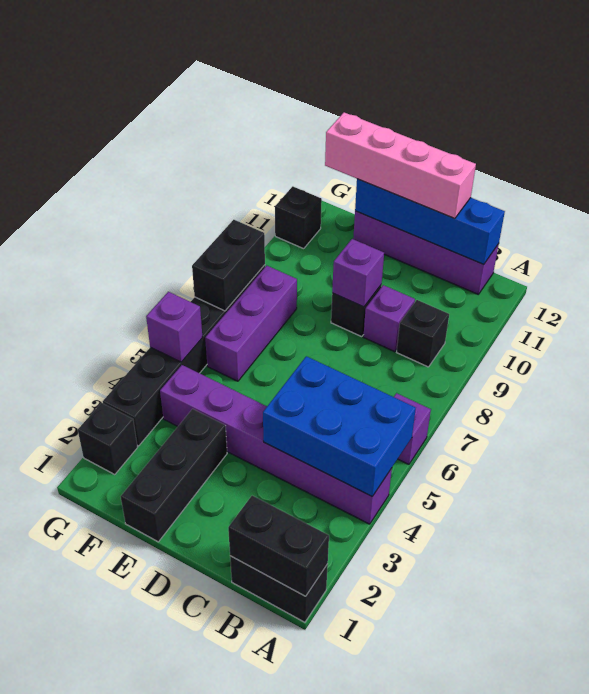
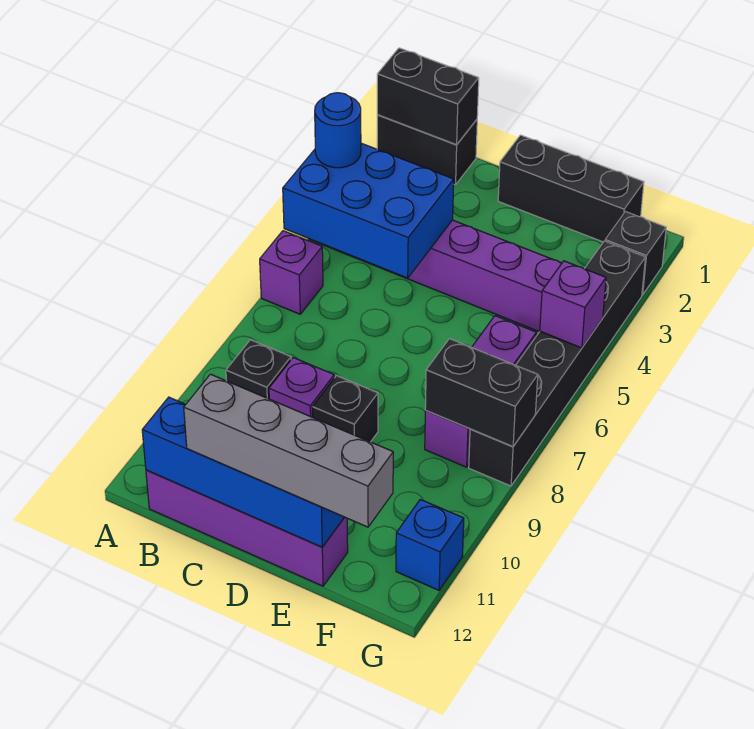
none -> blue round brick A4 level 3
pink brick C12:F12 level 3 -> grey brick C12:F12 level 3
purple brick D9 level 2 -> none
black brick E1:E3 level 1 -> black brick D1:F1 level 1
black brick G7:G8 level 2 -> black brick F8:G8 level 2
black brick G11 level 1 -> blue brick G11 level 1

